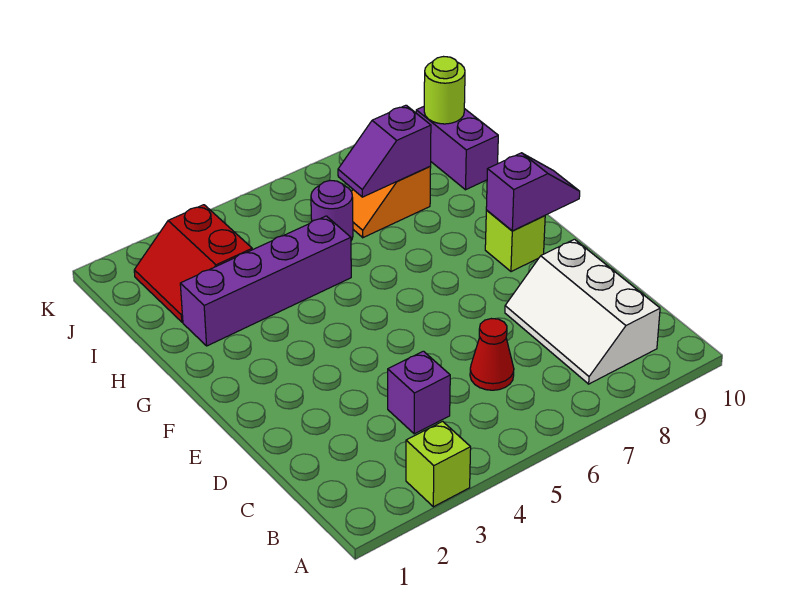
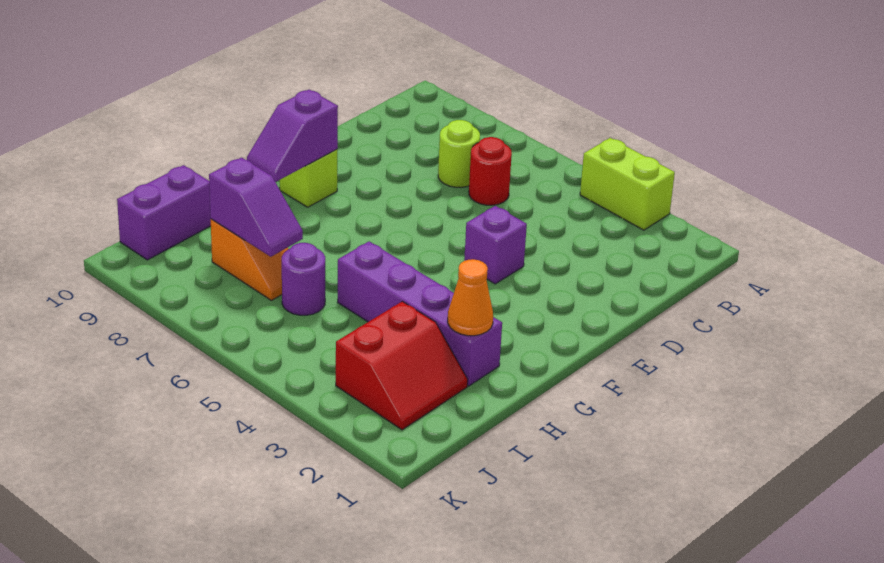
lime brick A3 level 1 -> lime brick A3:A4 level 1
white slope B8:D9 level 1 top 9 -> none
purple brick C4 level 1 -> purple brick E4 level 1
red cone C6 level 1 -> red round brick C6 level 1
purple slope F9:F10 level 2 top 9 -> purple slope F9:G9 level 2 top F
none -> orange cone H2 level 2
lime round brick J10 level 2 -> lime round brick C7 level 1

